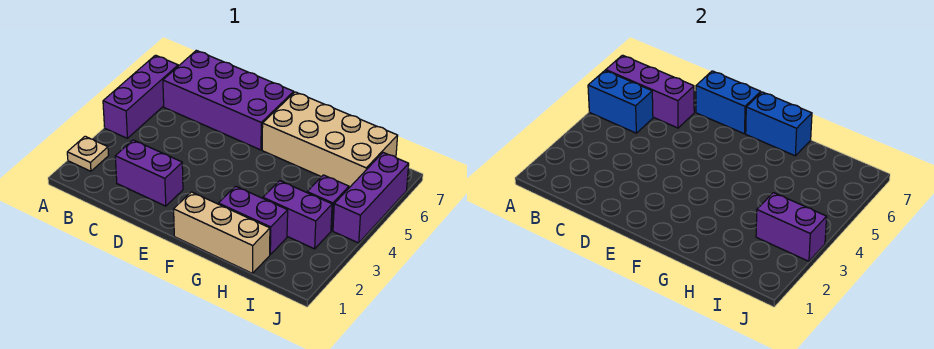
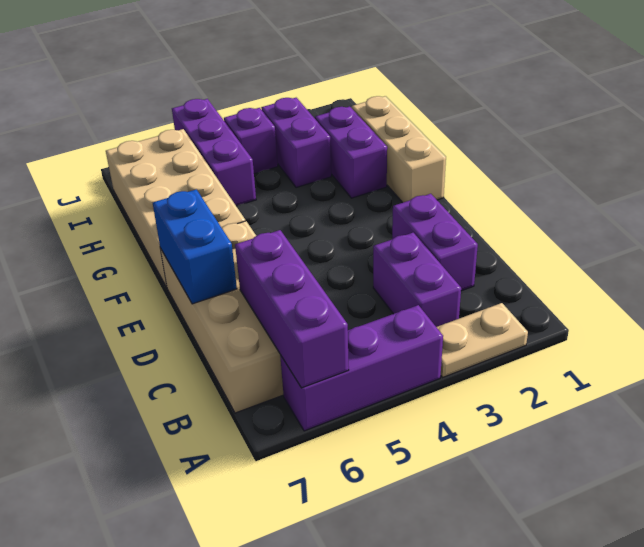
tan plate A2 level 1 -> tan plate A2:A3 level 1
blue brick A5:B5 level 2 -> none
purple brick B6:E7 level 1 -> tan brick B6:E7 level 1
blue brick F7:G7 level 2 -> none
purple brick I3:J3 level 2 -> purple brick B3:C3 level 1
purple brick J4:J6 level 1 -> purple brick H5:J5 level 1

